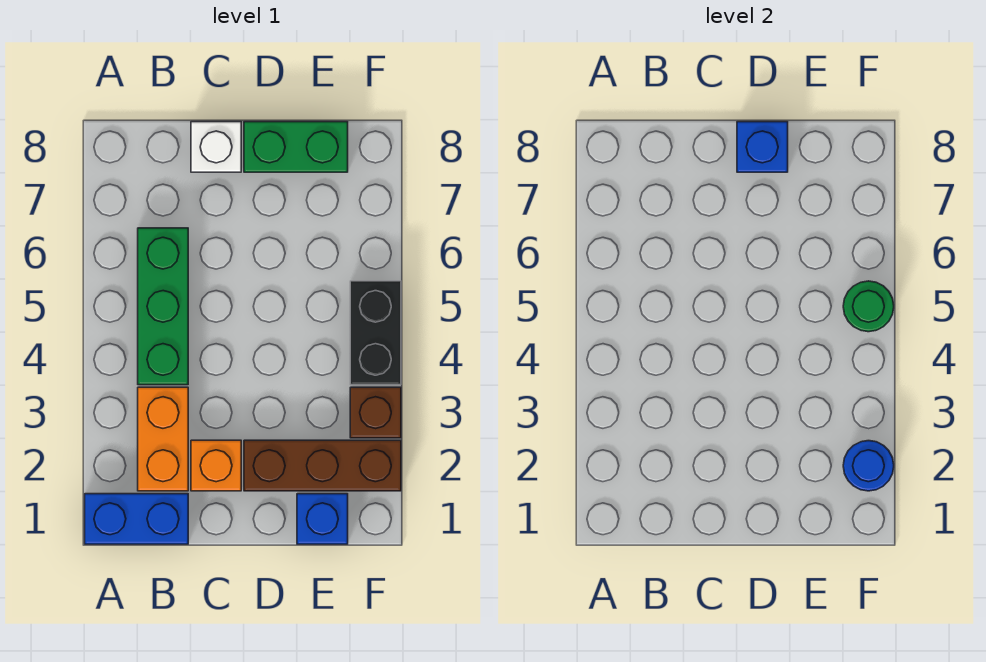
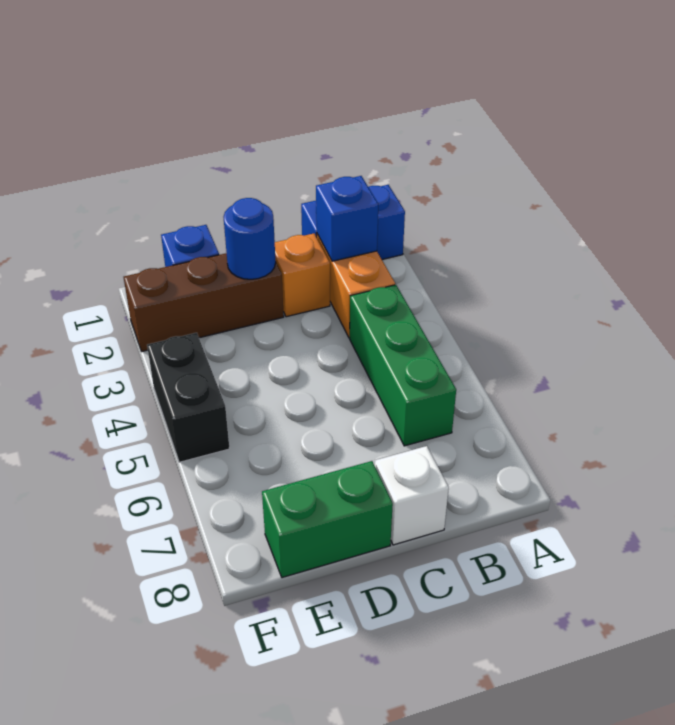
blue brick D8 level 2 -> blue brick B2 level 2
blue round brick F2 level 2 -> blue round brick D2 level 2
brown brick F3 level 1 -> none
green round brick F5 level 2 -> none

